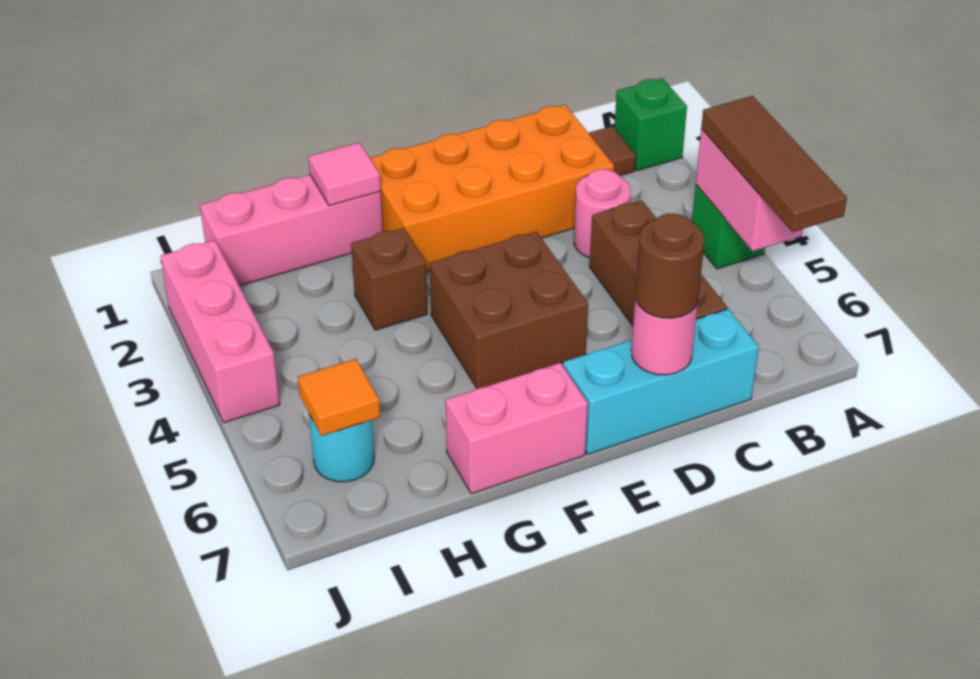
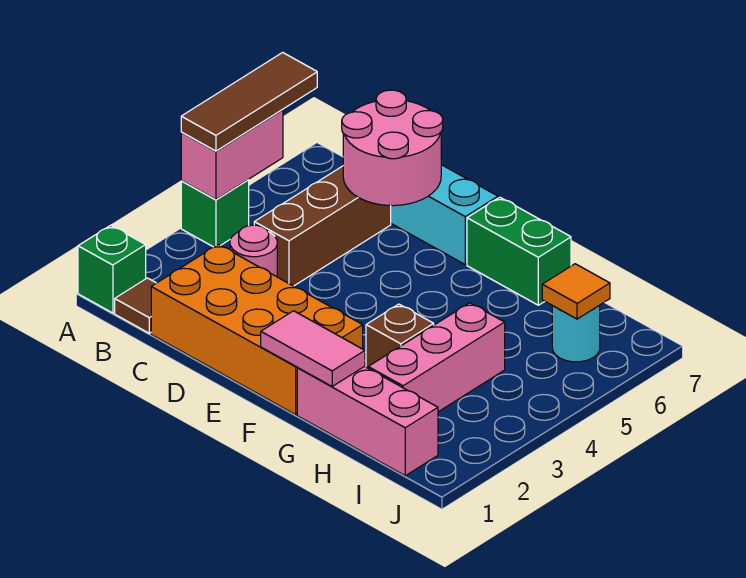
pink round brick D7 level 2 -> pink round brick C6:D7 level 2
brown round brick D7 level 3 -> none
brown brick E4:F5 level 1 -> none
pink brick F7:G7 level 1 -> green brick F7:G7 level 1
pink tile G1 level 2 -> pink tile F1:G1 level 2
pink brick J2:J4 level 1 -> pink brick H2:H4 level 1

